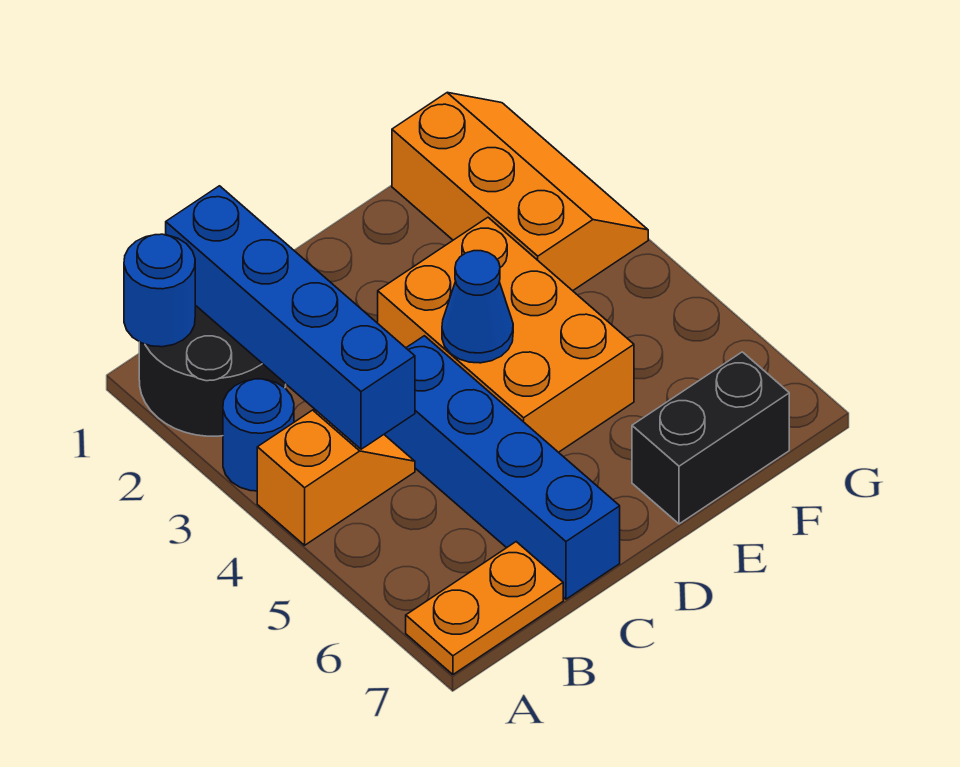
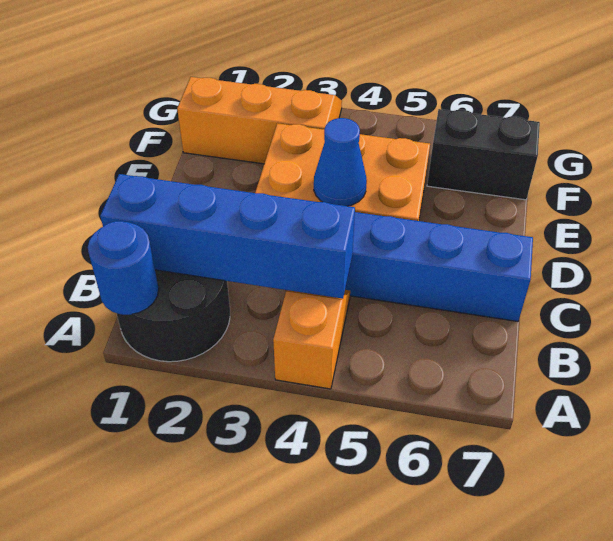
blue round brick A3 level 1 -> none
orange plate A7:B7 level 1 -> none
black brick E7:F7 level 1 -> black brick F6:F7 level 1

